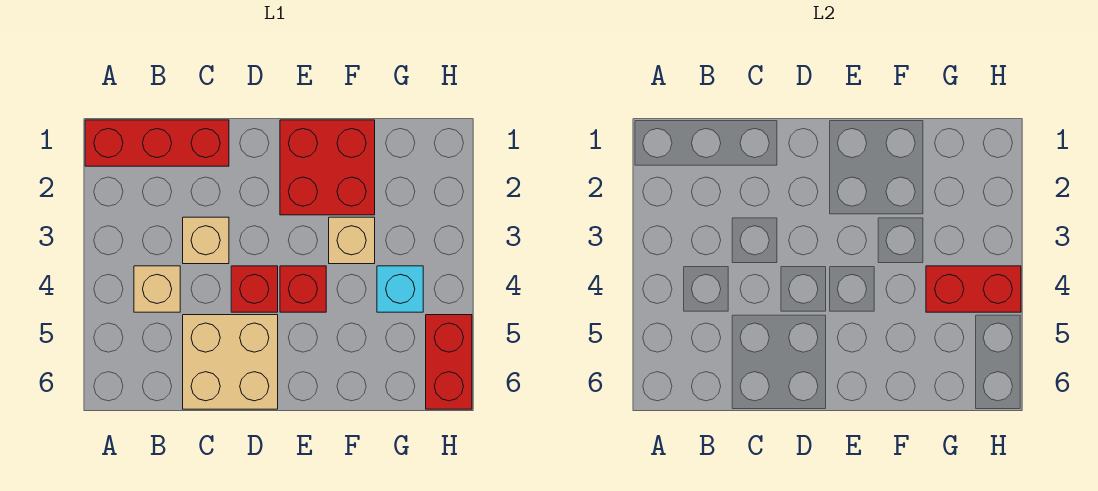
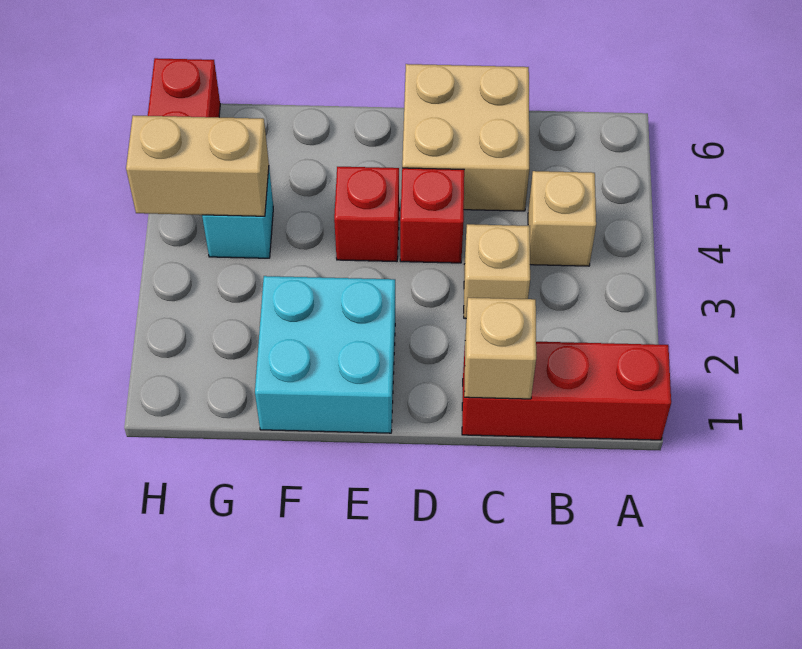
red brick E1:F2 level 1 -> cyan brick E1:F2 level 1
tan brick F3 level 1 -> tan brick C1 level 2
red brick G4:H4 level 2 -> tan brick G4:H4 level 2

